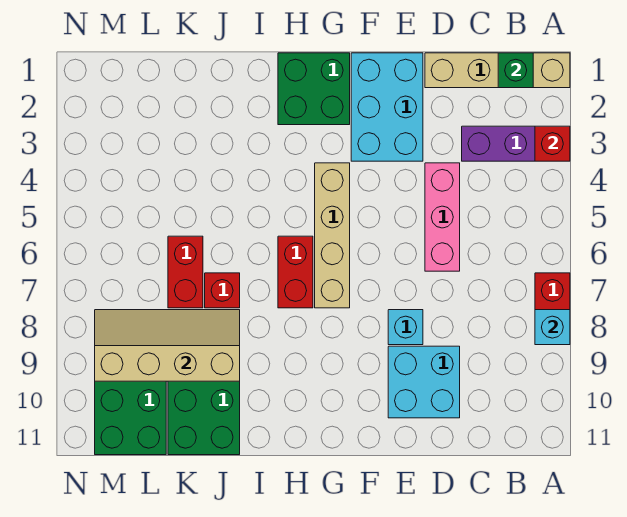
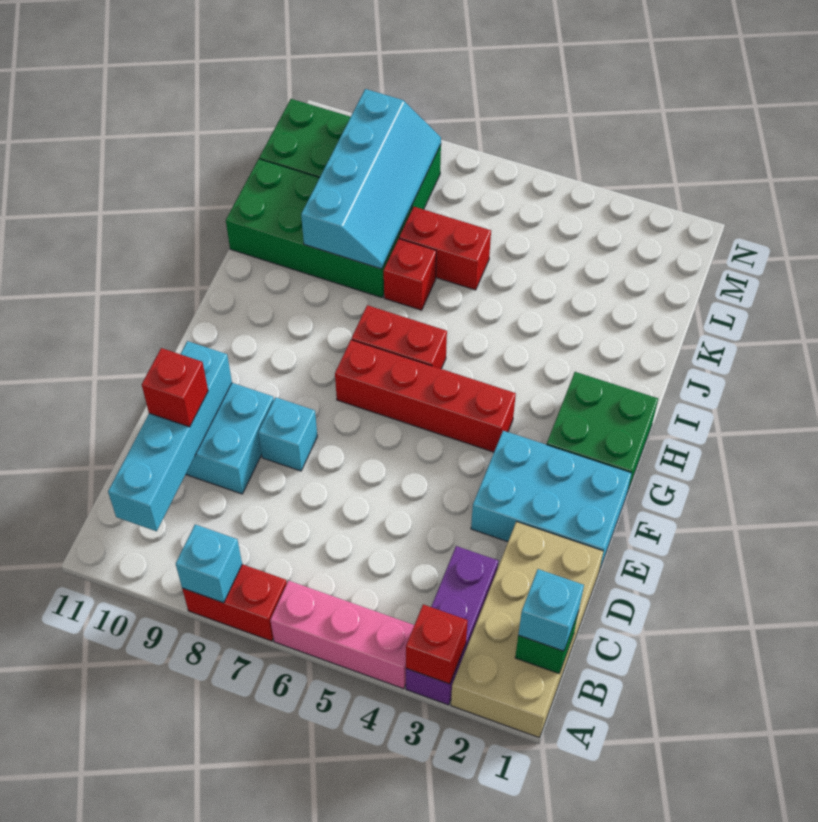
tan brick A1:D1 level 1 -> tan brick A1:D2 level 1
none -> cyan brick B1 level 3
none -> cyan brick B10:E10 level 2
pink brick D4:D6 level 1 -> pink brick A4:A6 level 1
none -> red brick D10 level 3
tan brick G4:G7 level 1 -> red brick G4:G7 level 1
tan slope J8:M9 level 2 top 9 -> cyan slope J8:M9 level 2 top 9

